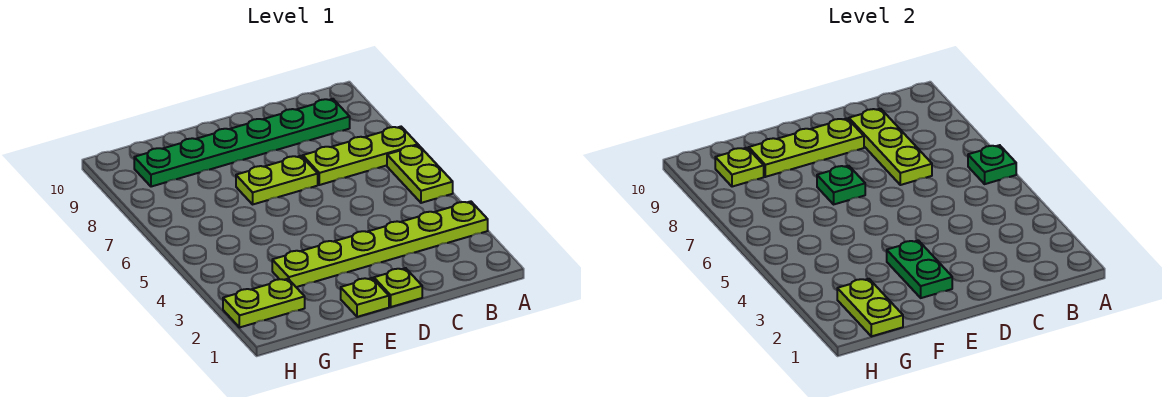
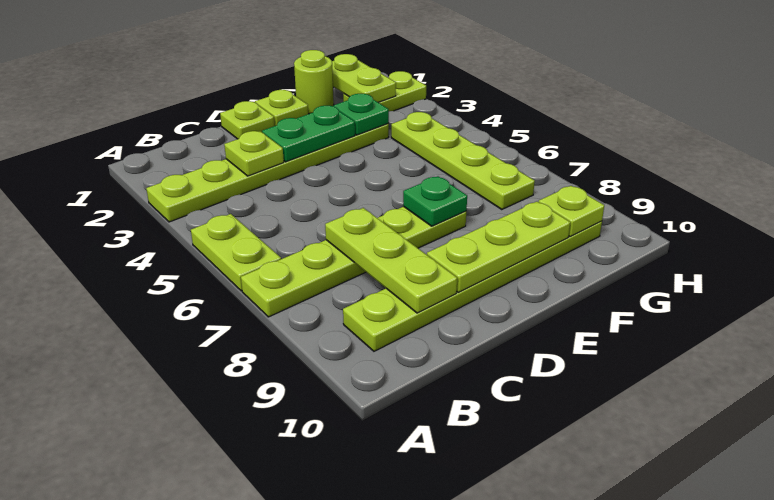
green plate A6 level 2 -> green plate F3 level 2
green plate B9:G9 level 1 -> lime plate B9:G9 level 1
none -> lime plate C3 level 2
green plate E2:E3 level 2 -> green plate D3:E3 level 2
none -> lime round brick F1 level 1
none -> lime plate G4:G7 level 1

